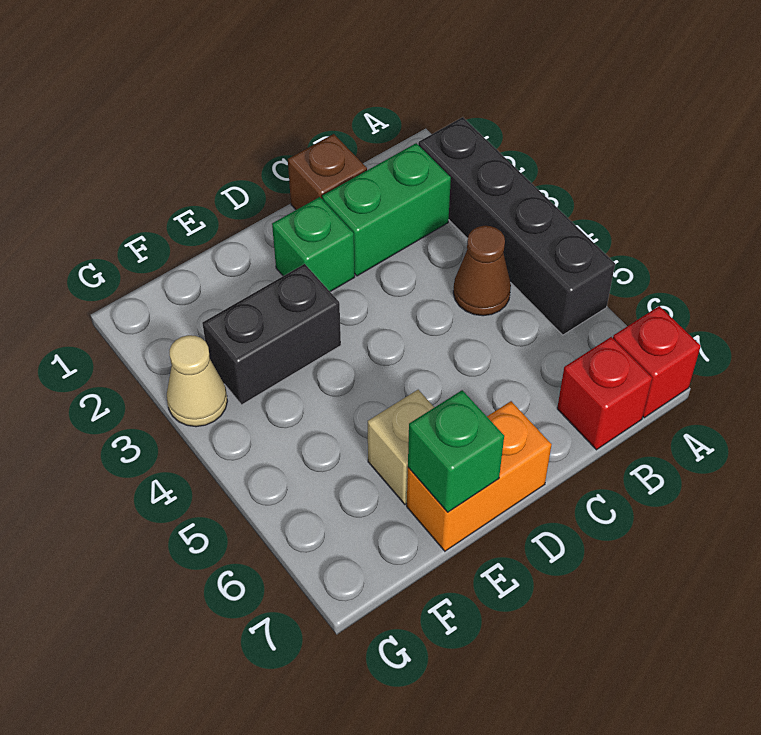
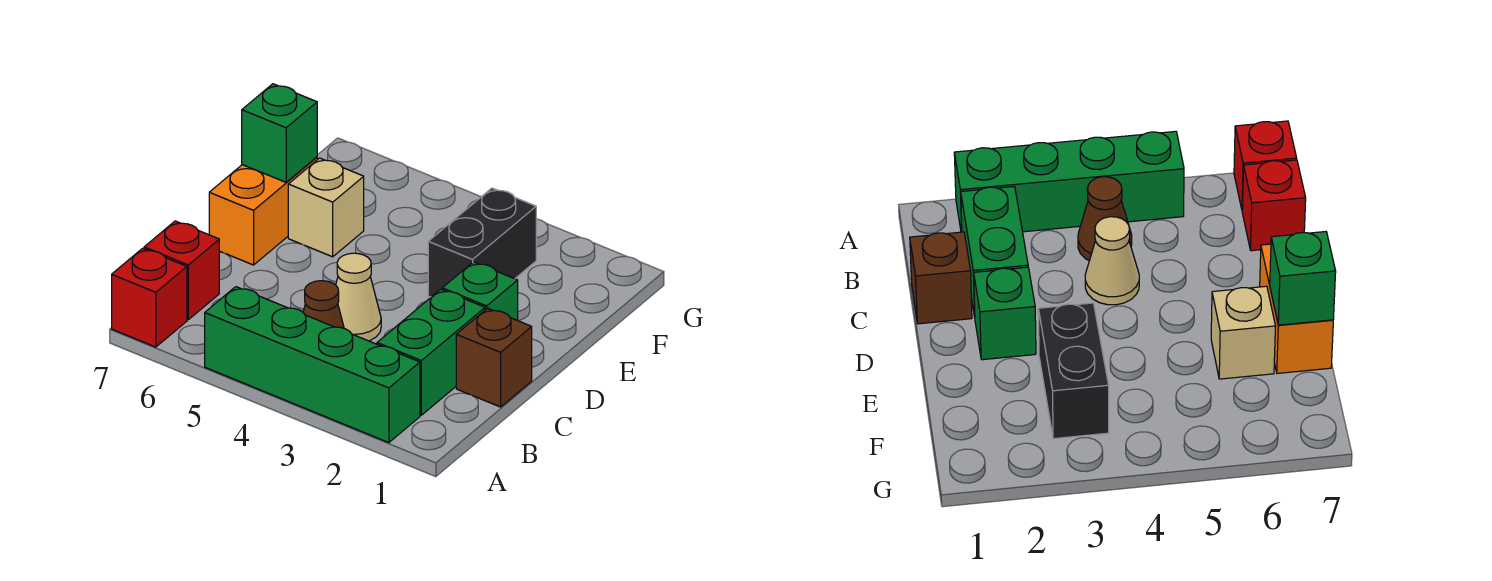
black brick A2:A5 level 1 -> green brick A2:A5 level 1
tan cone G3 level 1 -> tan cone C4 level 1

